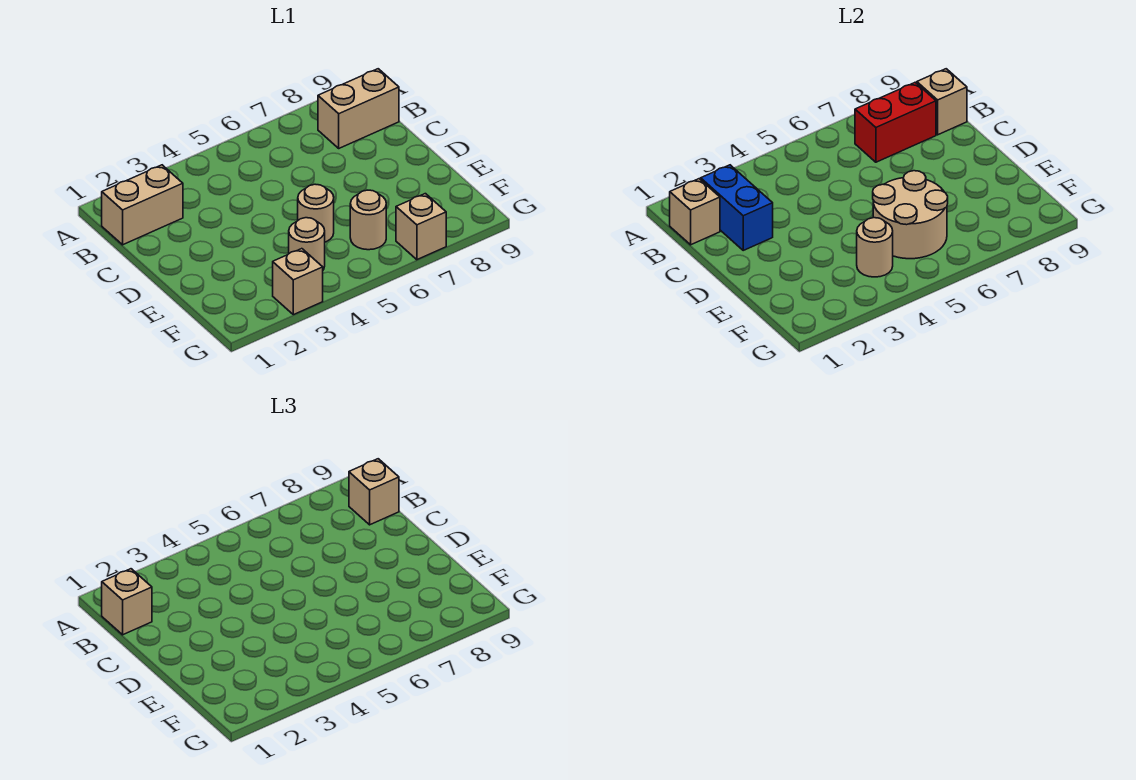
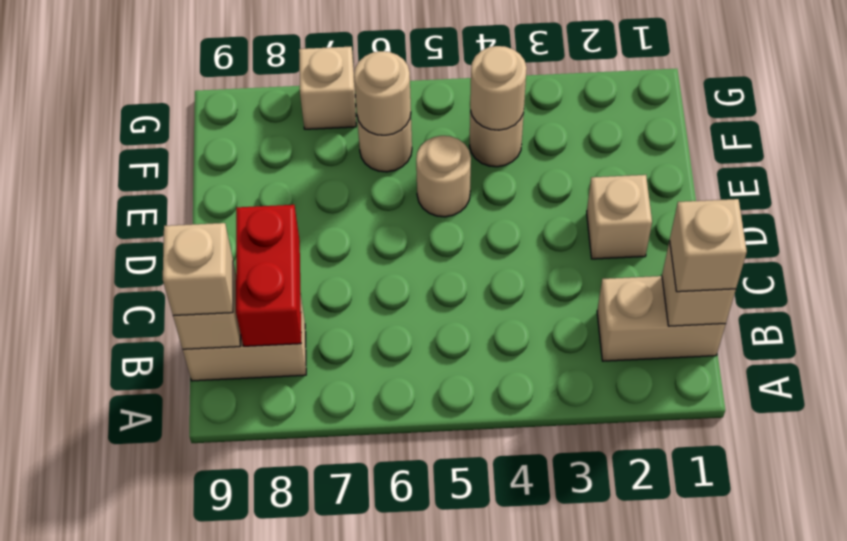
blue brick B2:C2 level 2 -> none
red brick B7:B8 level 2 -> red brick B8:C8 level 2
tan round brick E5:F6 level 2 -> tan round brick F6 level 2
tan brick G3 level 1 -> tan brick D2 level 1

